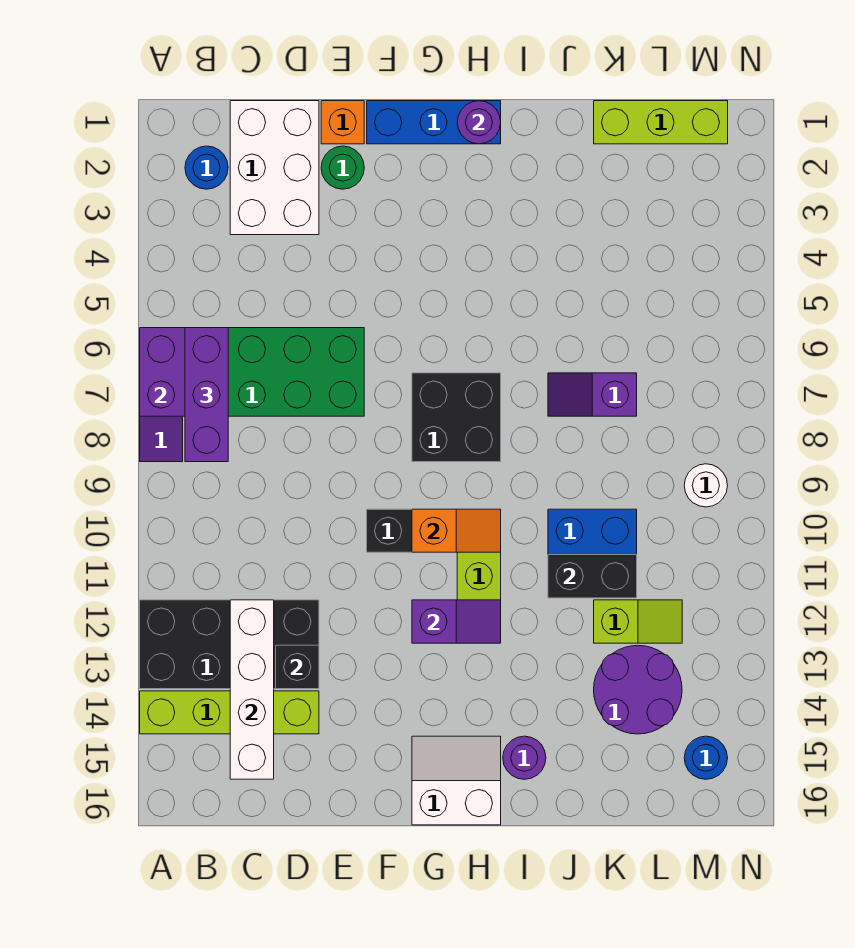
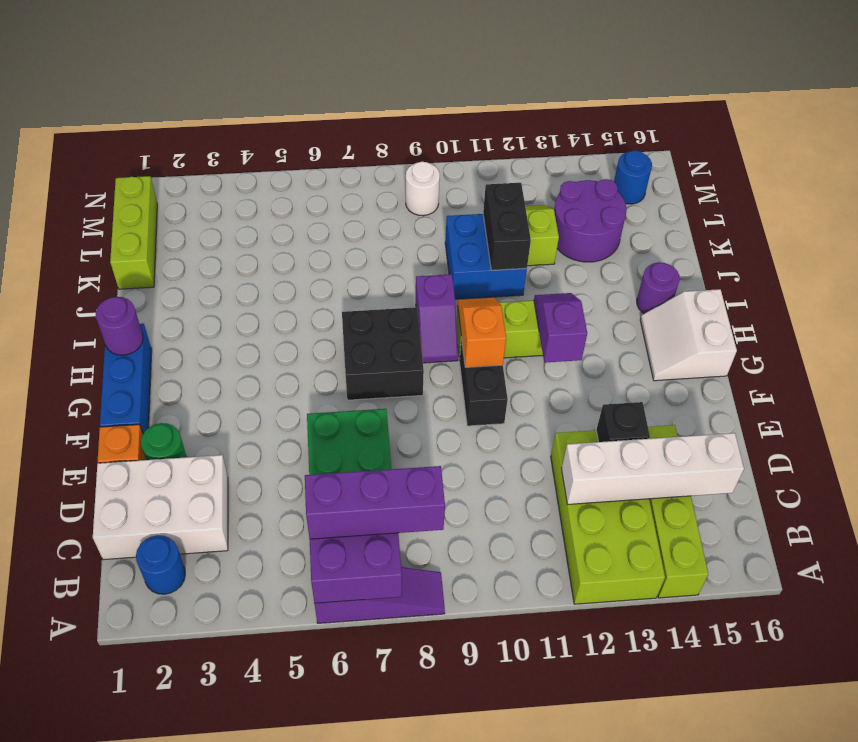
black brick A12:D13 level 1 -> lime brick A12:D13 level 1
purple slope J7:K7 level 1 top K -> purple slope H9:I9 level 1 top I

